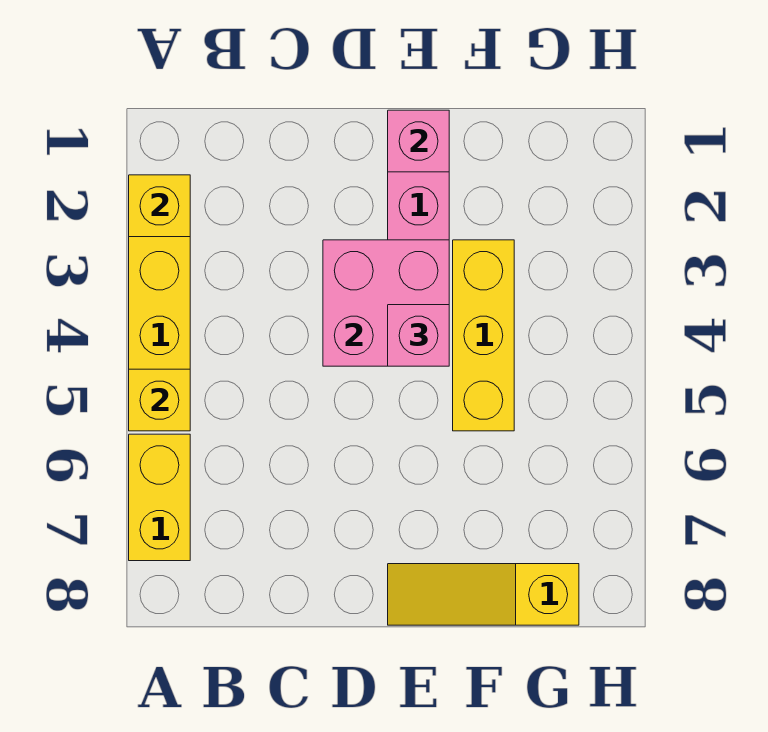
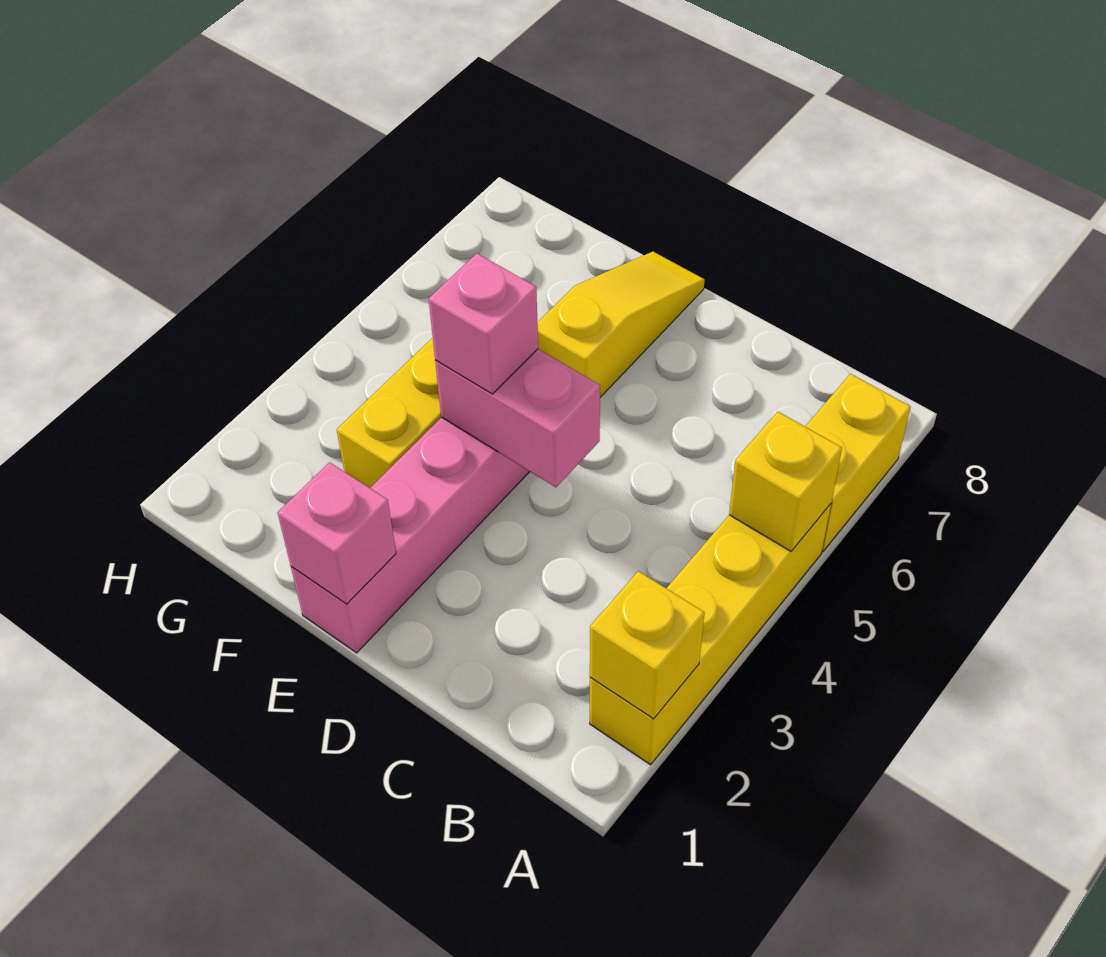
pink brick D3:E4 level 2 -> pink brick D4:E4 level 2
yellow slope E8:G8 level 1 top G -> yellow slope E6:E8 level 1 top 6

